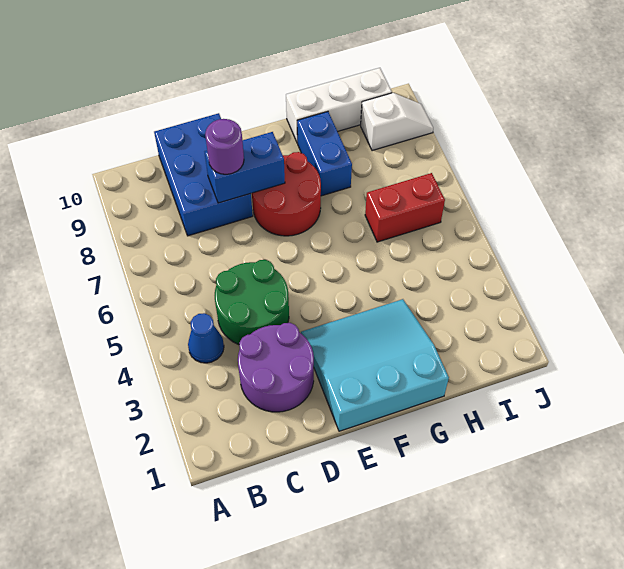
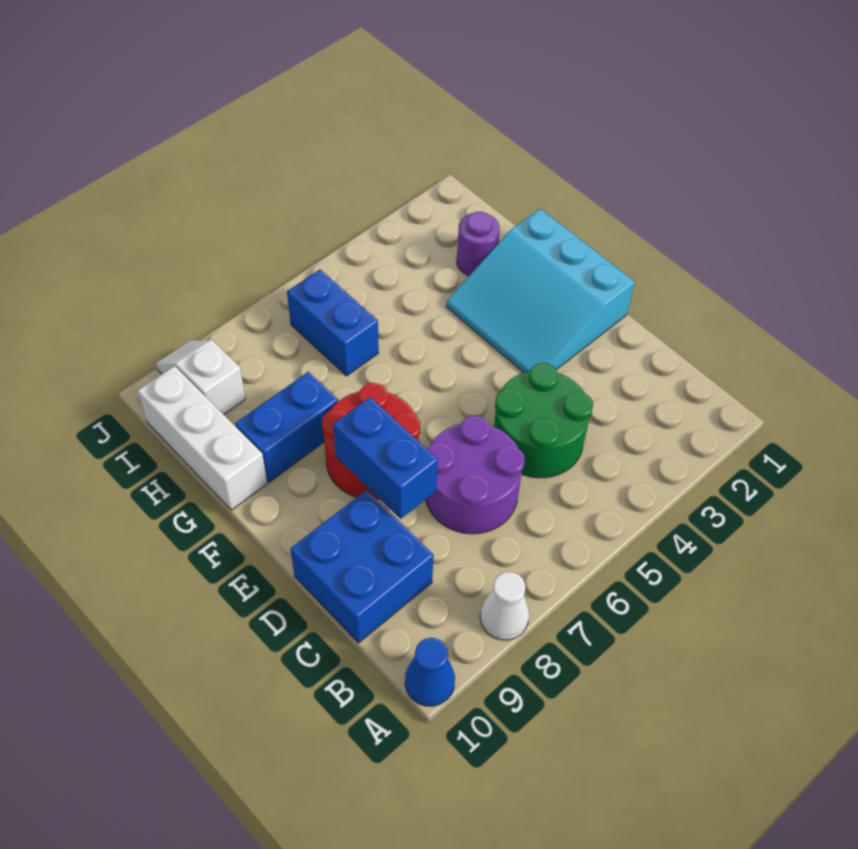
none -> white cone A8 level 1
blue cone B4 level 1 -> blue cone A10 level 1
purple round brick C2:D3 level 1 -> purple round brick C6:D7 level 1
blue brick C8:D10 level 1 -> blue brick C9:D10 level 1
purple round brick D8 level 3 -> purple round brick H2 level 1
red brick H6:I6 level 1 -> blue brick H6:I6 level 1

